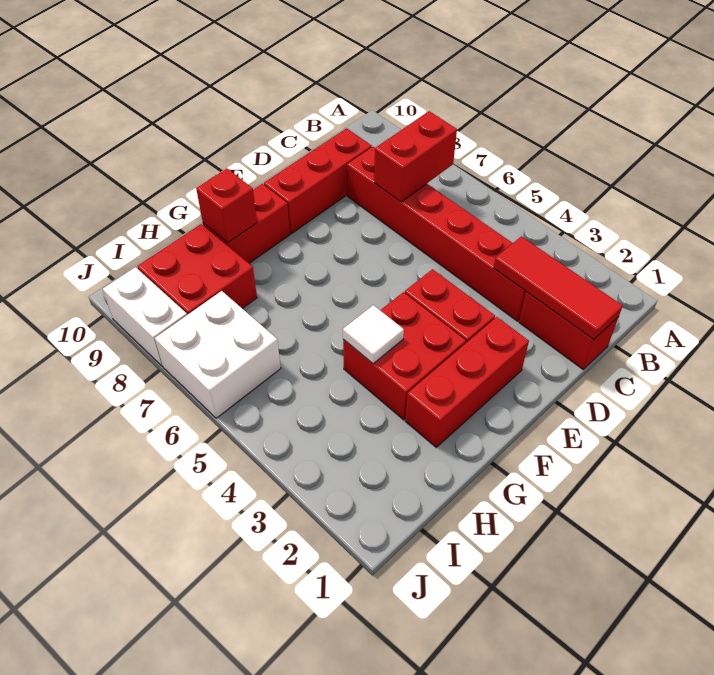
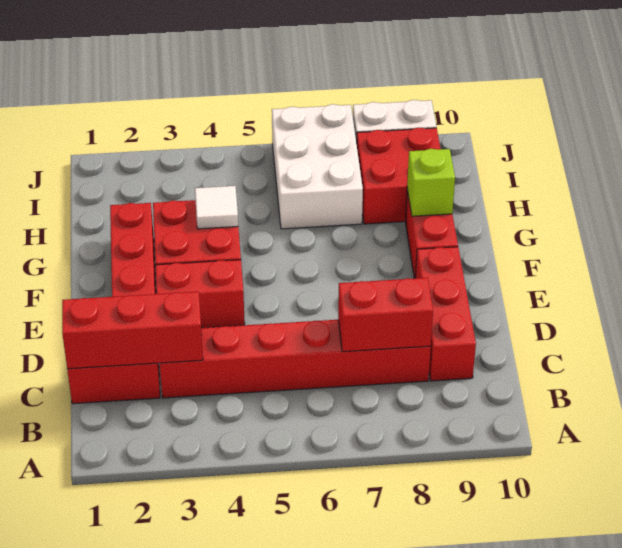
red brick B7:C7 level 2 -> red brick C7:C8 level 2
red tile C1:C3 level 2 -> red brick C1:C3 level 2
red brick G9 level 2 -> lime brick G9 level 2
white brick I6:J7 level 1 -> white brick H6:J7 level 1

